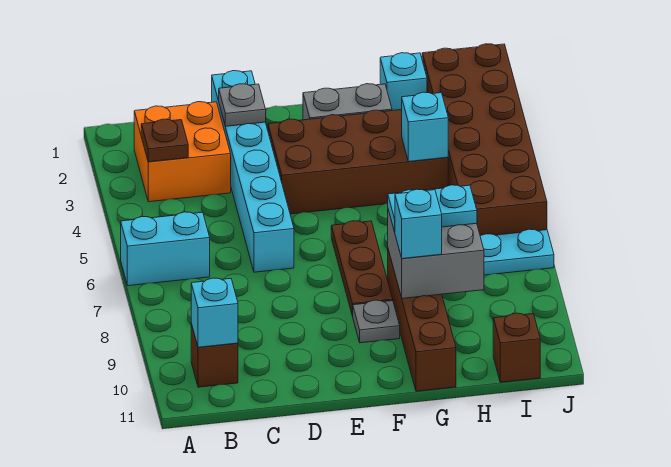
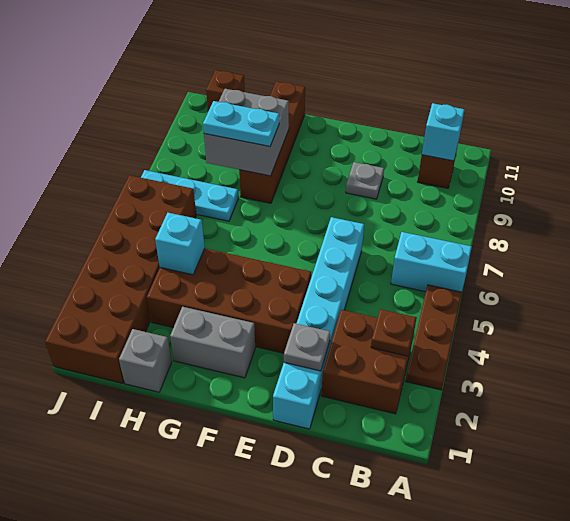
orange brick B2:C3 level 1 -> brown brick B2:C3 level 1
brown plate F6:F8 level 1 -> brown plate A3:A5 level 1
grey plate F9 level 1 -> grey plate D9 level 1
cyan brick G9 level 3 -> none
cyan brick H1 level 1 -> grey brick H1 level 1

